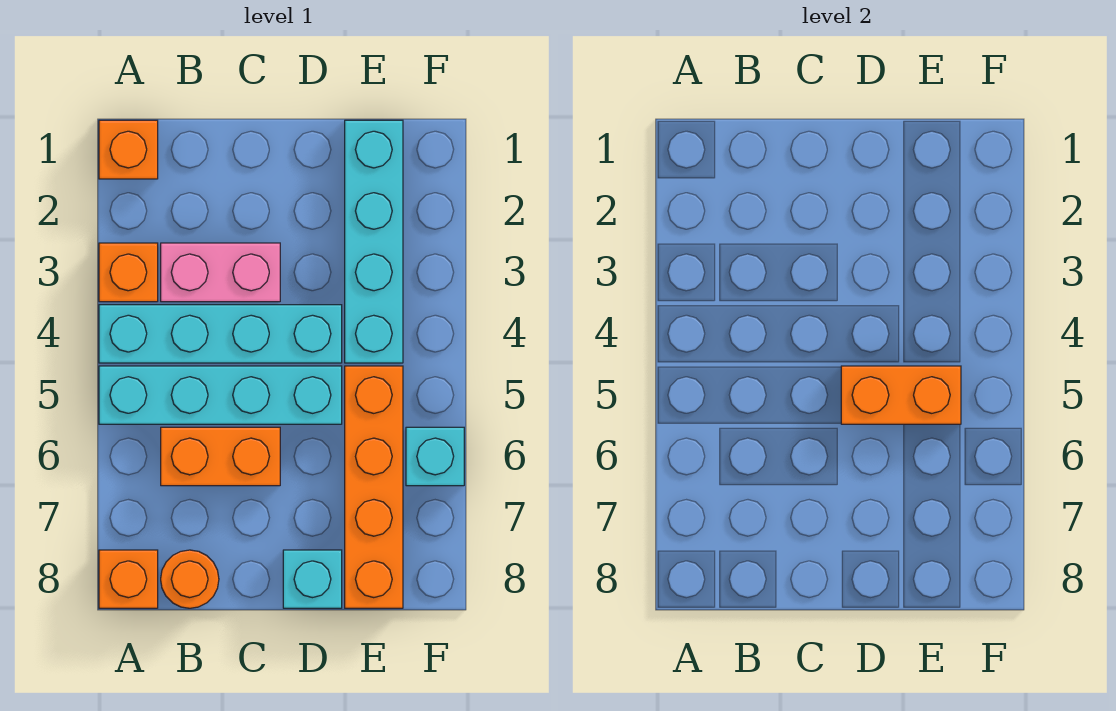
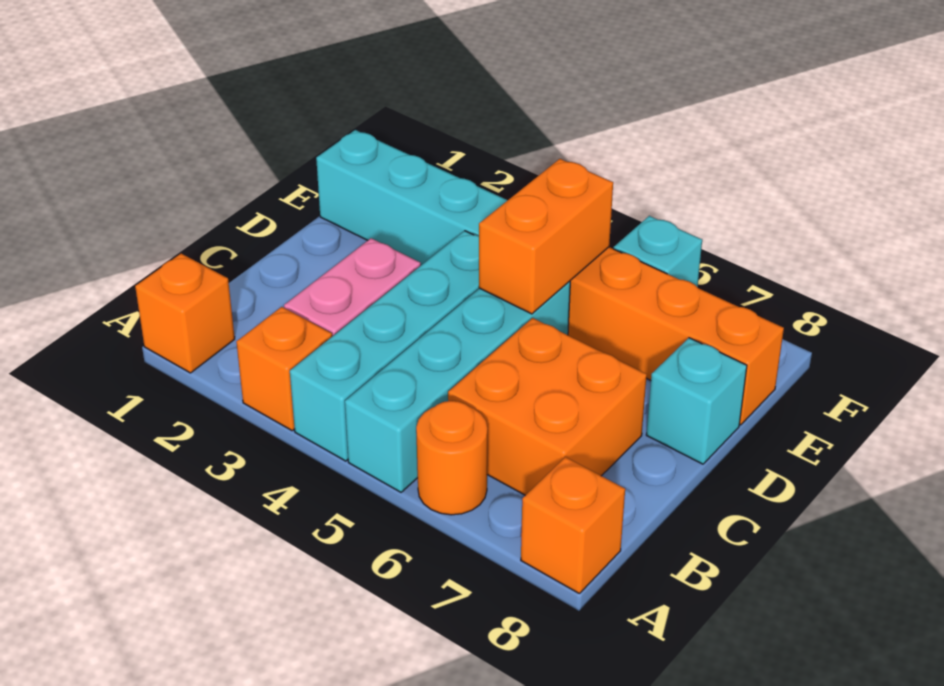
orange brick B6:C6 level 1 -> orange brick B6:C7 level 1
orange round brick B8 level 1 -> orange round brick A6 level 1

